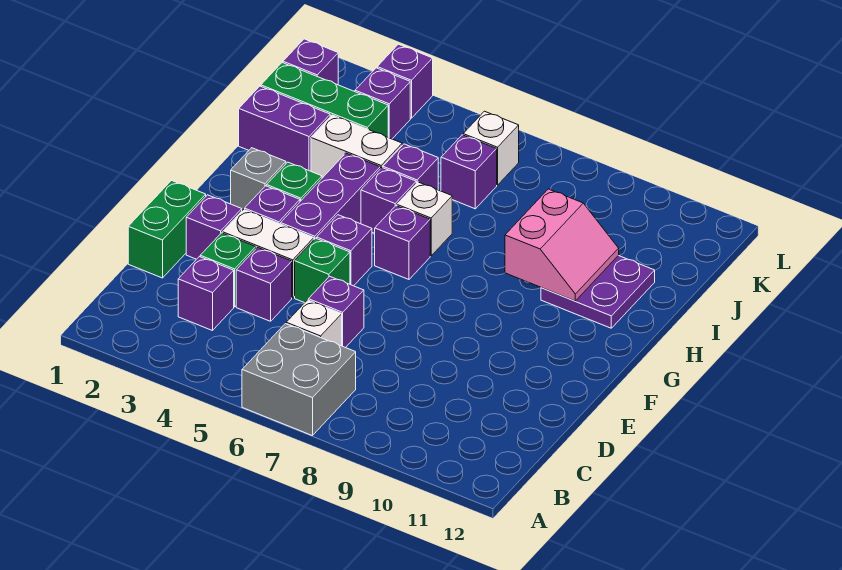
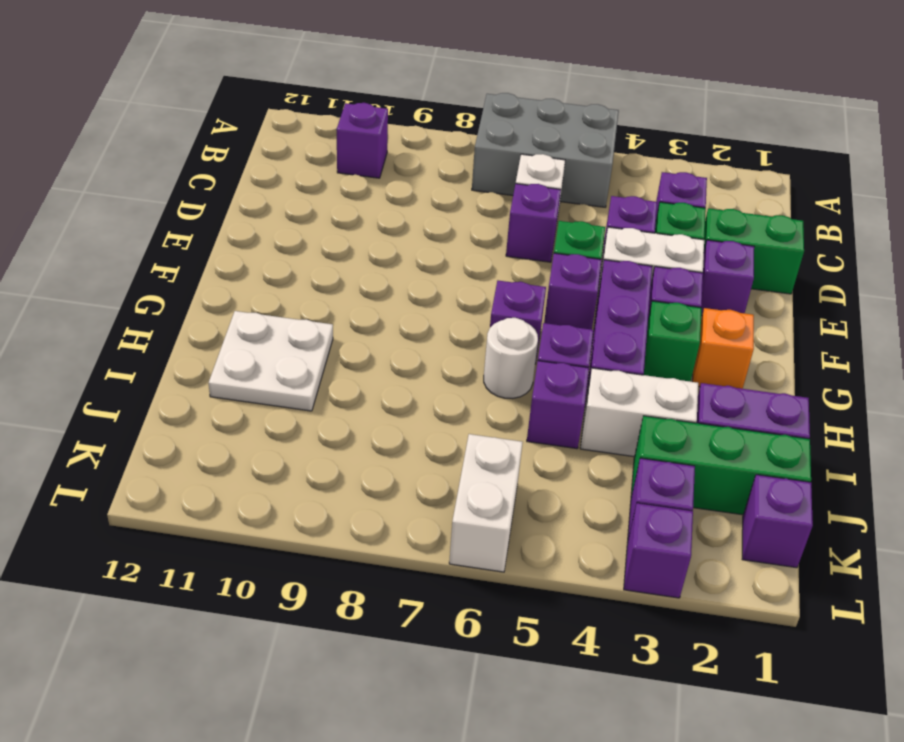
grey brick A6:B7 level 1 -> grey brick A5:B7 level 1
green brick D1:E1 level 1 -> green brick D1:D2 level 1
grey brick G2 level 1 -> orange brick G2 level 1
white brick H6 level 1 -> white round brick H6 level 1
pink slope H9:I10 level 2 top 9 -> none
purple plate H10:I11 level 1 -> white plate H10:I11 level 1
purple brick J6 level 1 -> purple brick B10 level 1
white brick K6 level 1 -> white brick K6:L6 level 1

